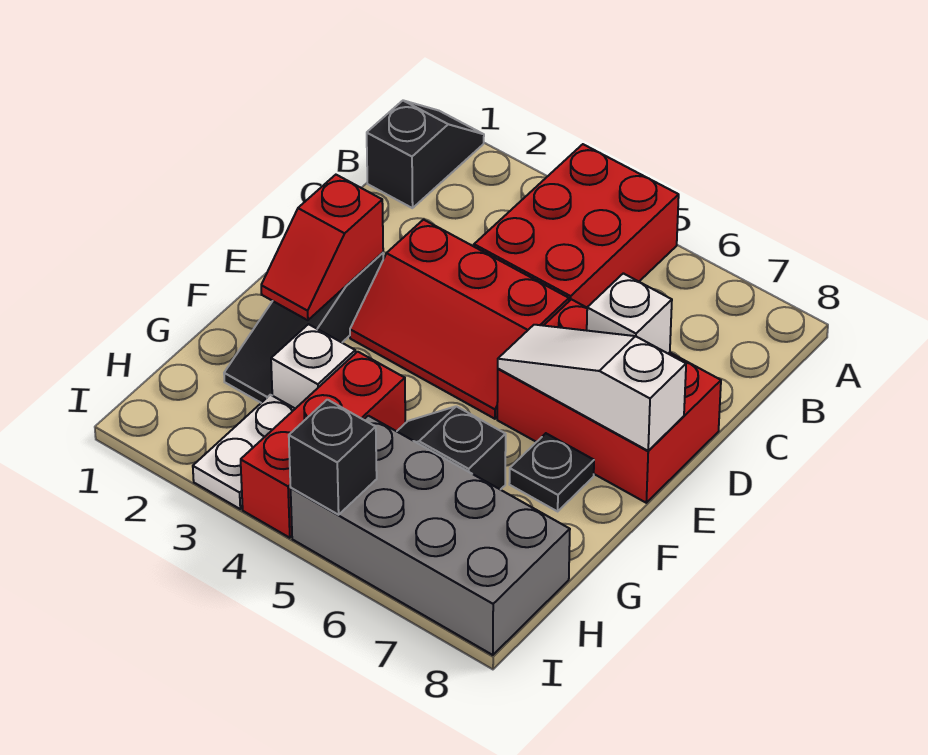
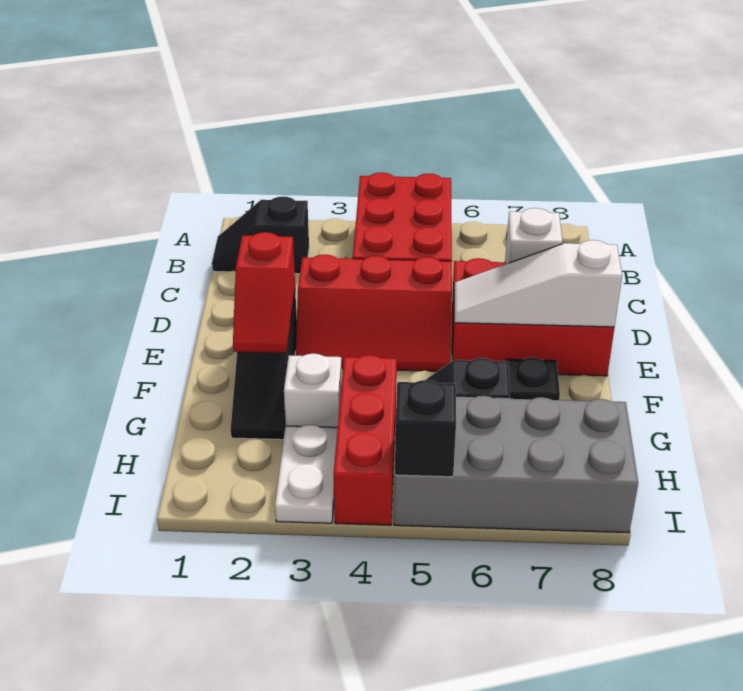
black slope A1:B1 level 1 top B -> black slope B1:B2 level 1 top 2

